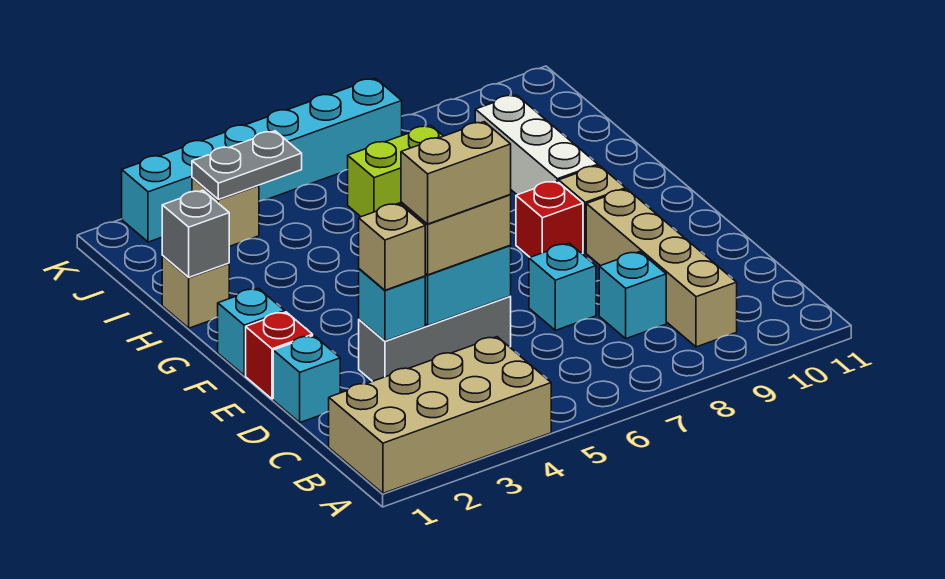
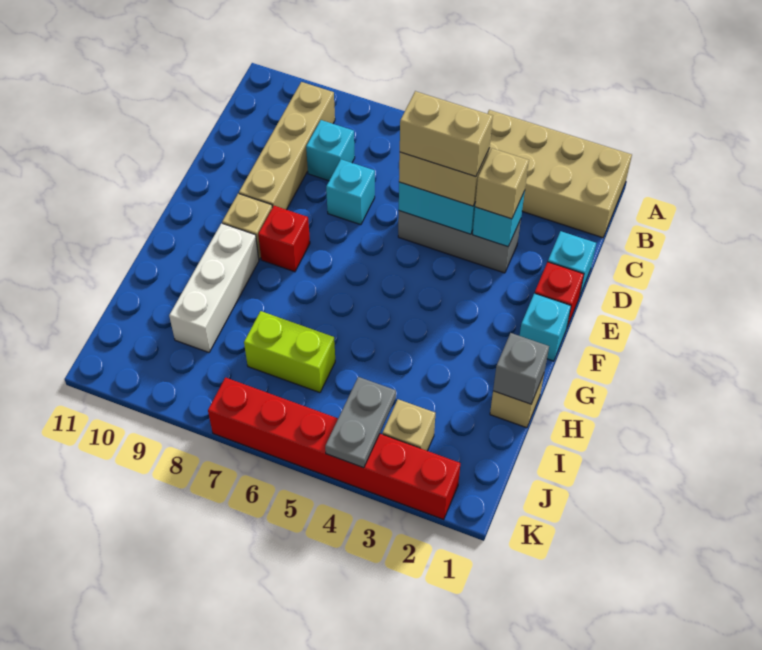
grey plate J3:J4 level 2 -> grey plate J4:K4 level 2
cyan brick K2:K7 level 1 -> red brick K2:K7 level 1

